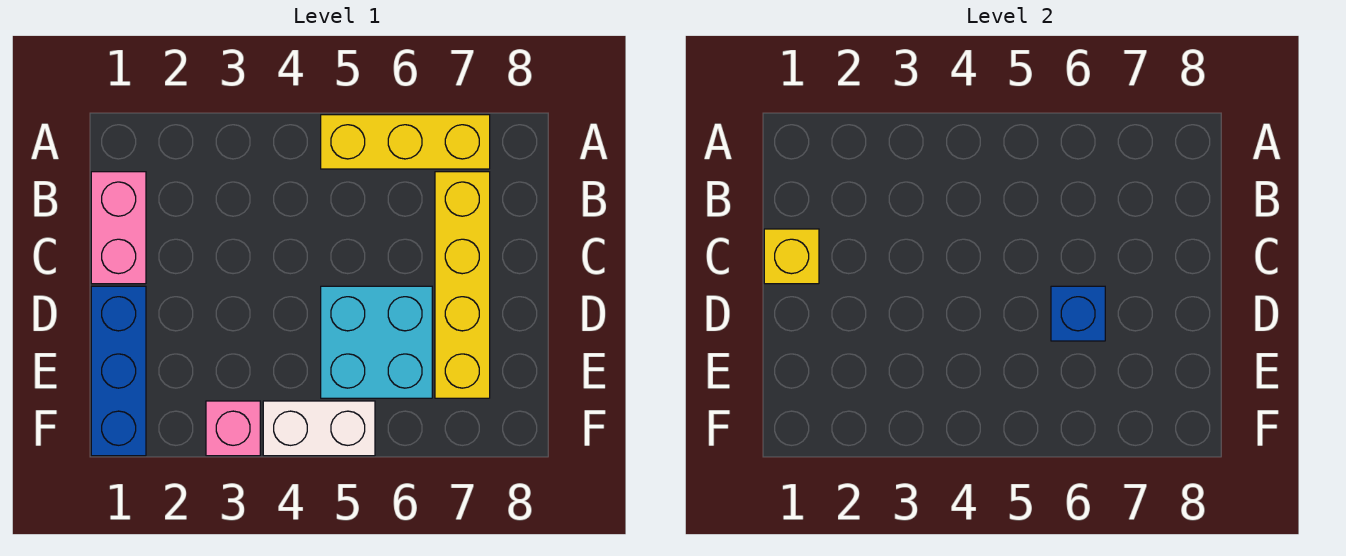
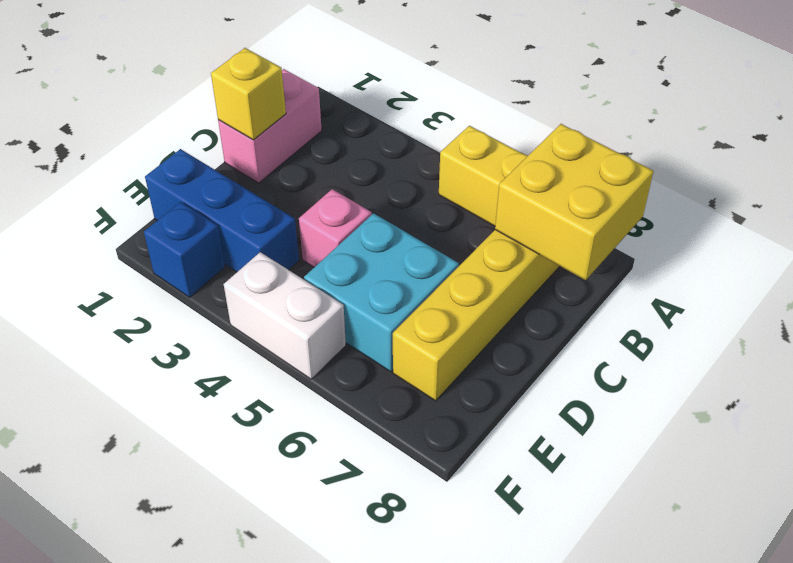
none -> yellow brick A7:B8 level 2
blue brick D1:F1 level 1 -> blue brick E1:E3 level 1
blue brick D6 level 2 -> blue brick F2 level 1
pink brick F3 level 1 -> pink brick D4 level 1

